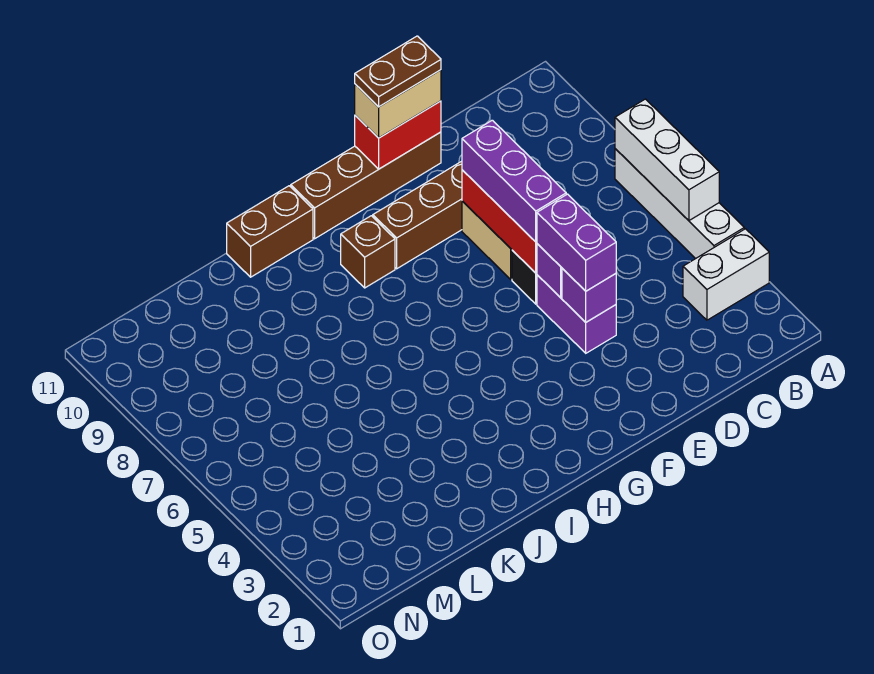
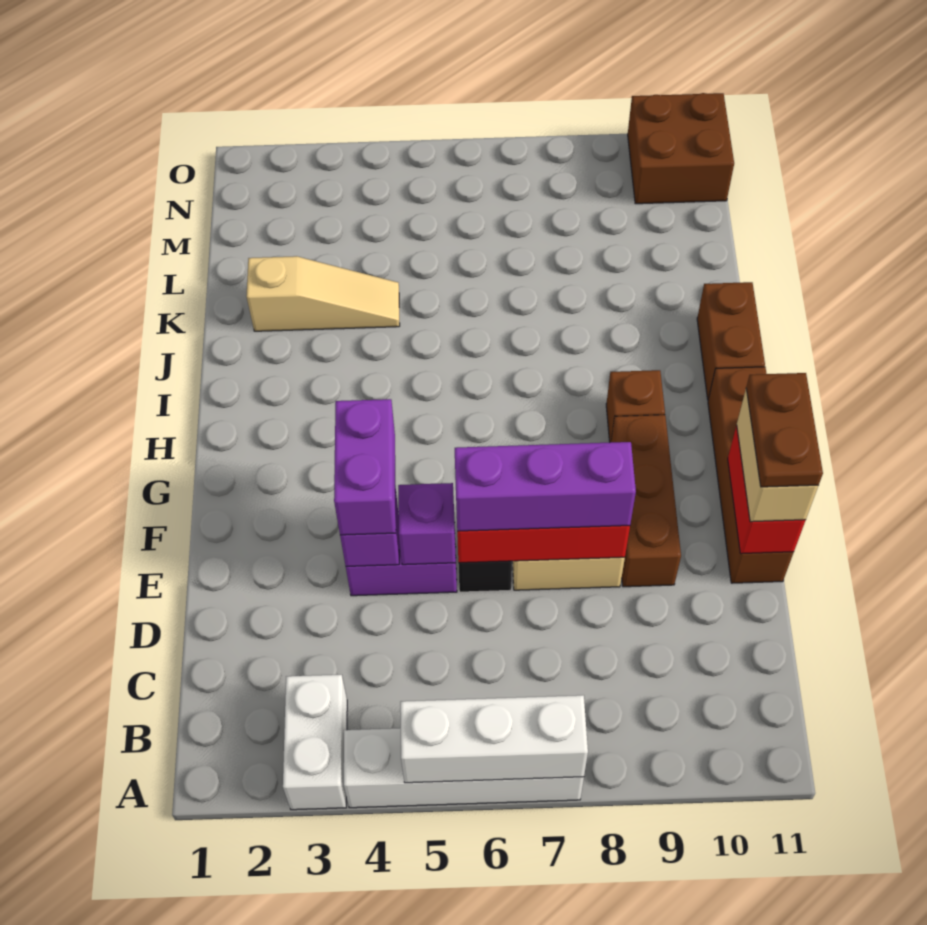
purple brick E4:E5 level 3 -> purple brick E4:F4 level 3
none -> tan slope K2:K4 level 1 top 2
none -> brown brick N10:O11 level 1

